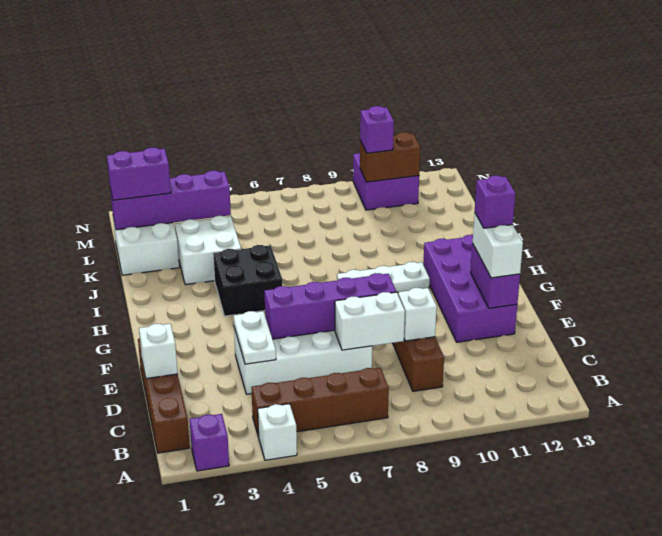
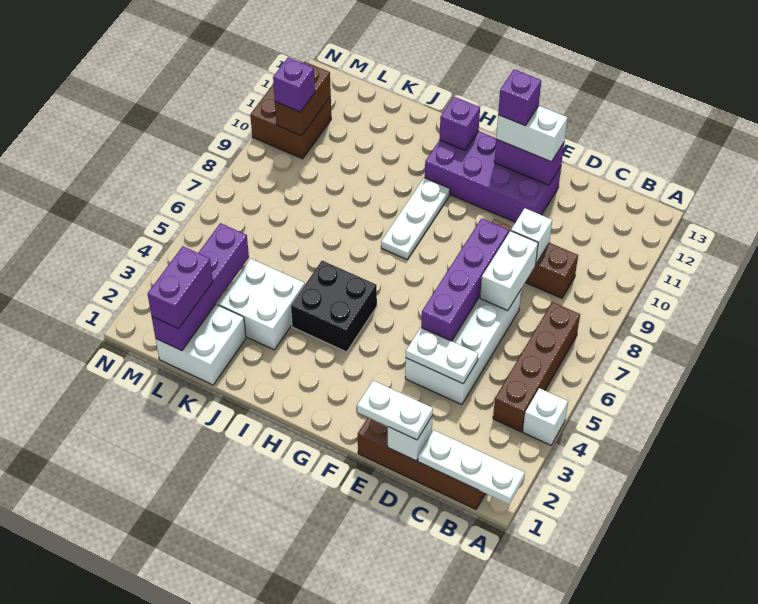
none -> white plate A1:C1 level 2
purple brick A2 level 1 -> purple brick H12 level 2
none -> white plate D1:E1 level 3
purple brick M10:N11 level 1 -> brown brick M10:N11 level 1

